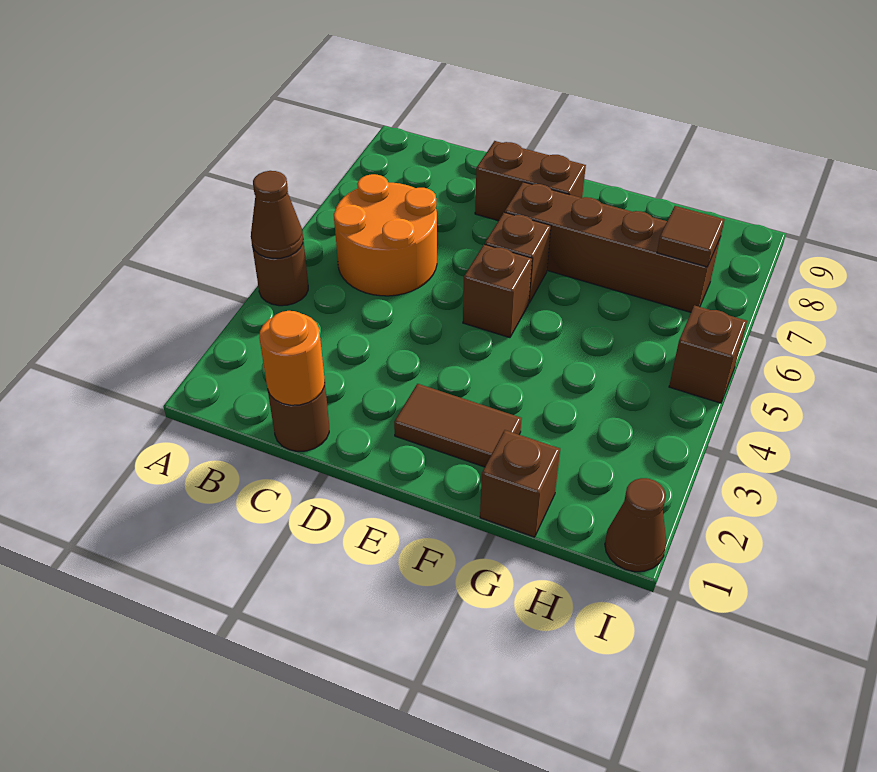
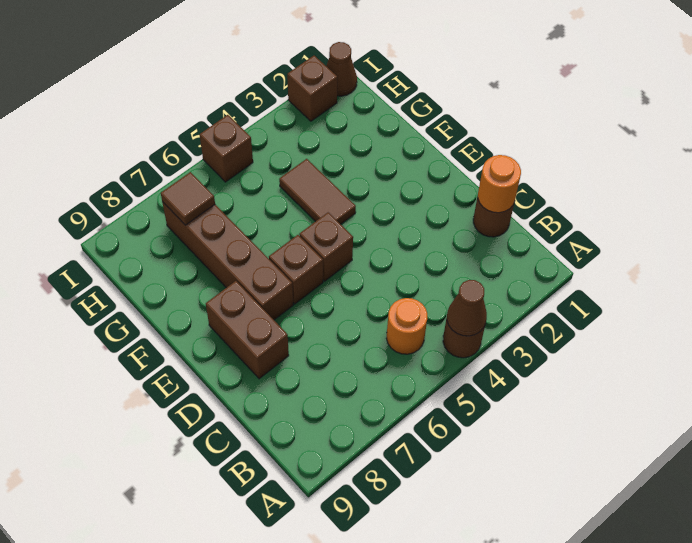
orange round brick B5:C6 level 1 -> orange round brick B5 level 1
brown tile E2:F2 level 1 -> brown tile F4:G4 level 1
brown brick G1 level 1 -> brown brick I2 level 1

